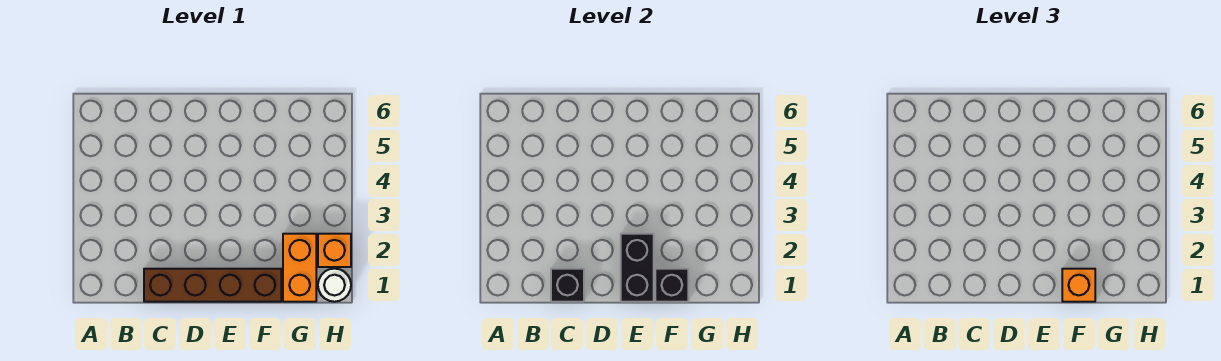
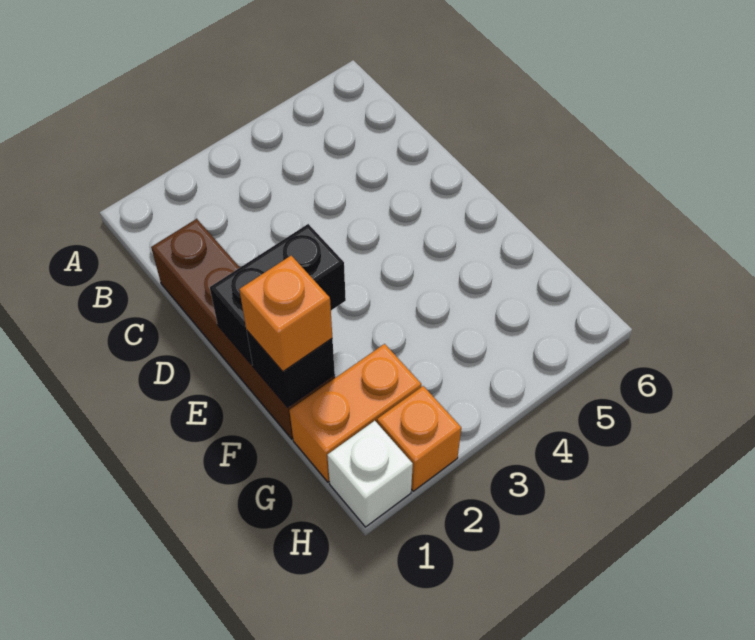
black brick C1 level 2 -> none
white round brick H1 level 1 -> white brick H1 level 1

